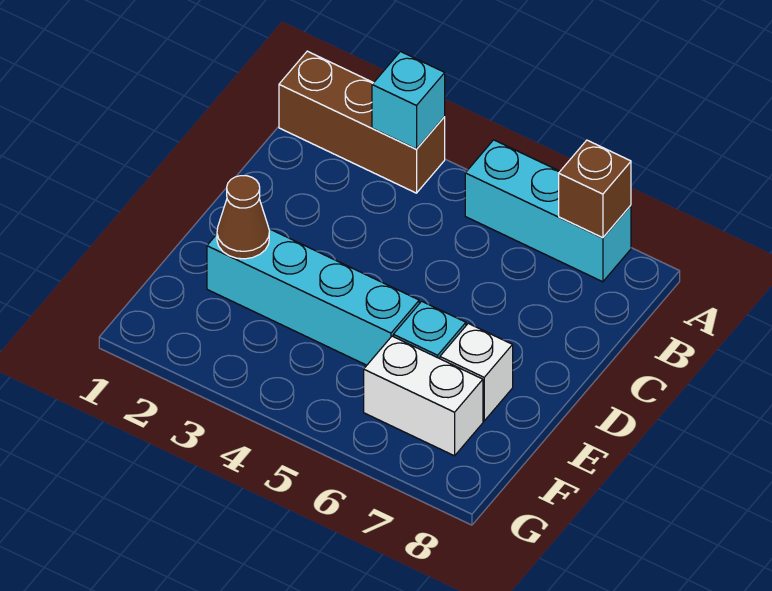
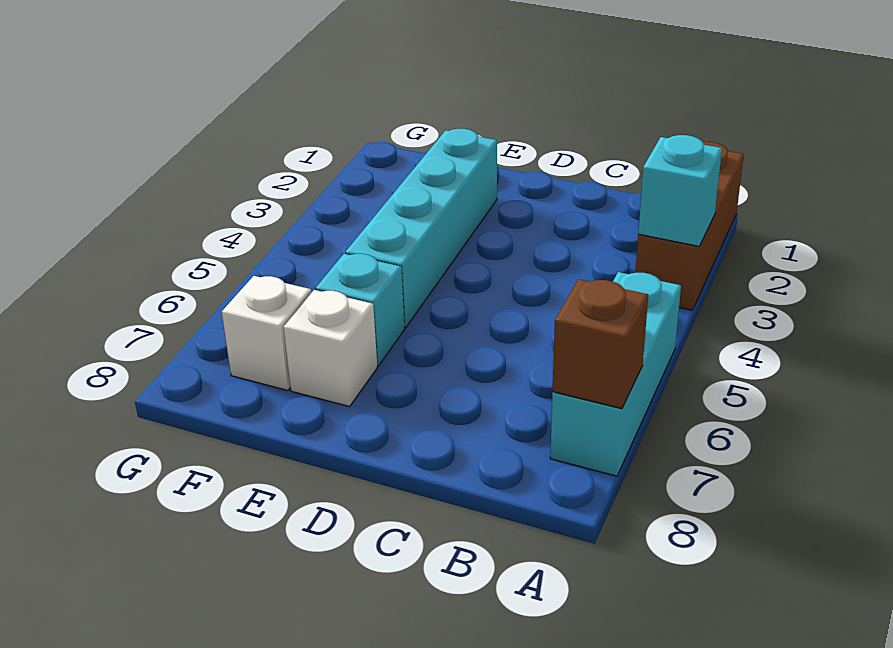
brown cone E2 level 2 -> none
white brick F6:F7 level 1 -> white brick F7 level 1

